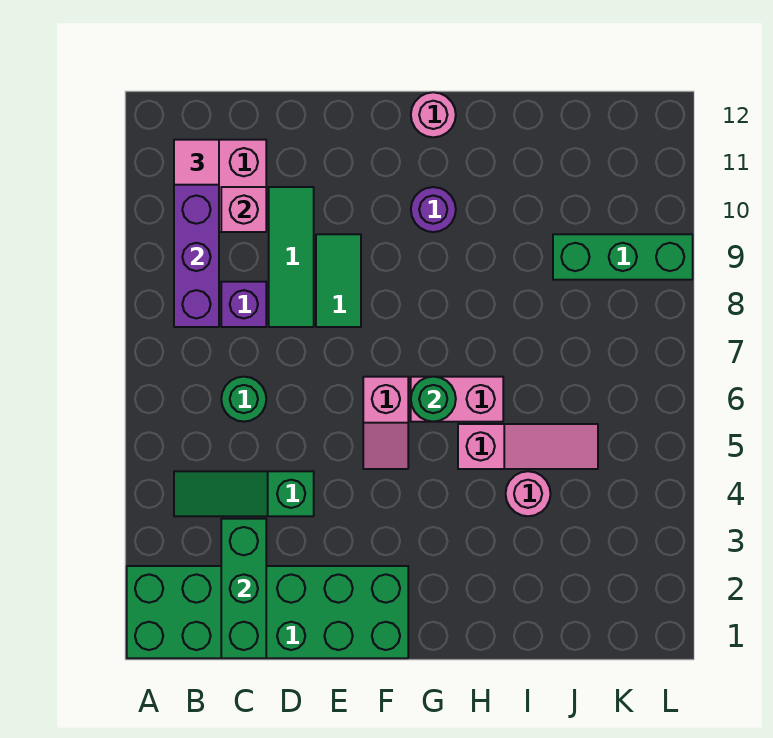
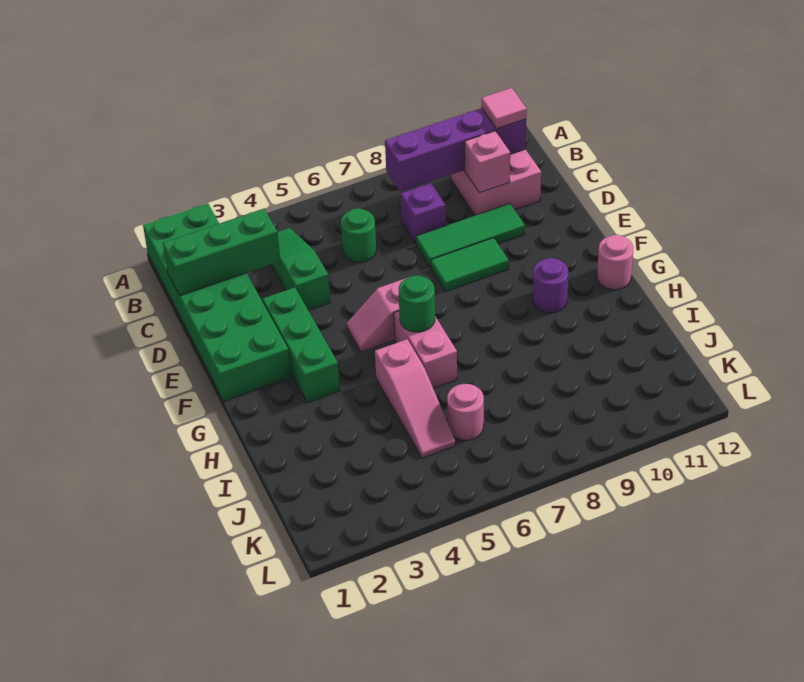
pink round brick I4 level 1 -> pink round brick J6 level 1
green brick J9:L9 level 1 -> green brick E3:G3 level 1

